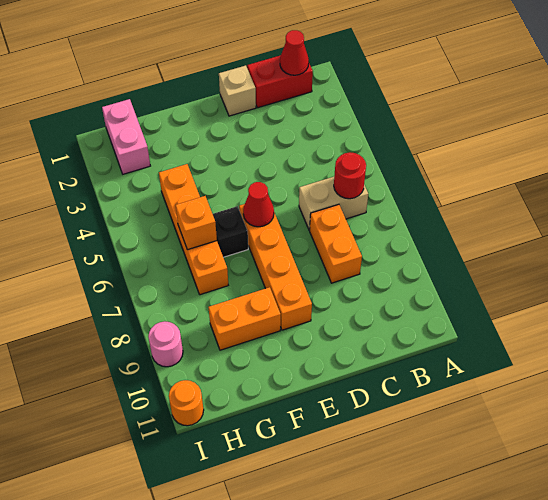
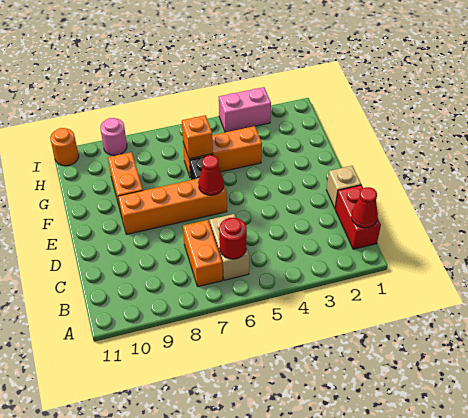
orange brick C7:C8 level 1 -> orange brick B7:C7 level 1
orange brick G4:G7 level 1 -> orange brick G4:G6 level 1
pink brick H1:H2 level 1 -> pink brick I3:I4 level 1

